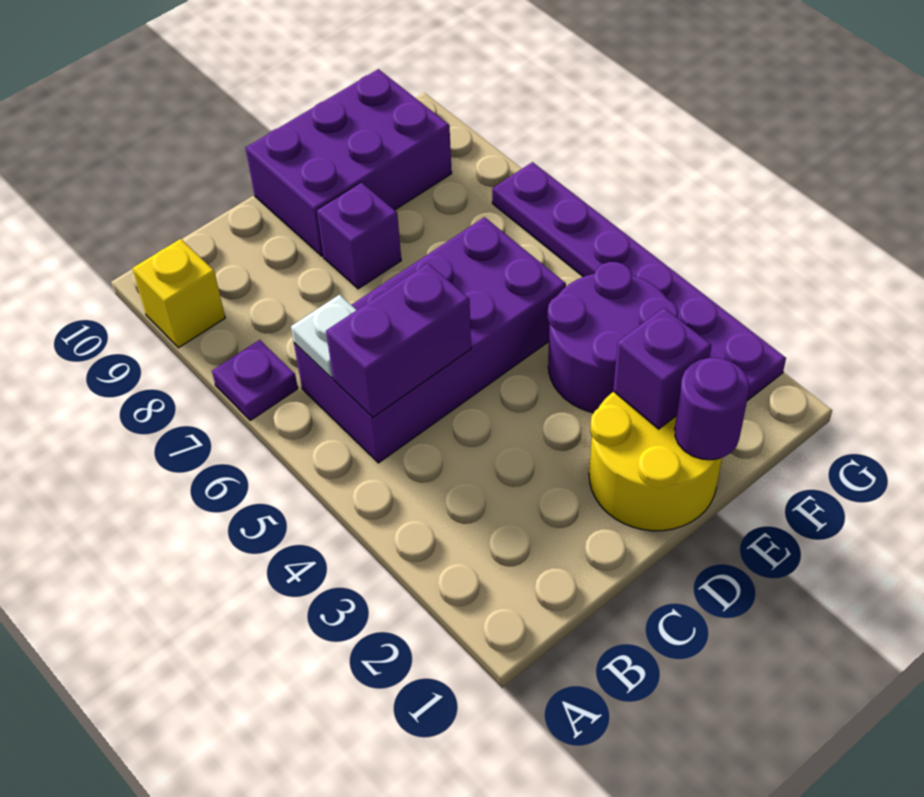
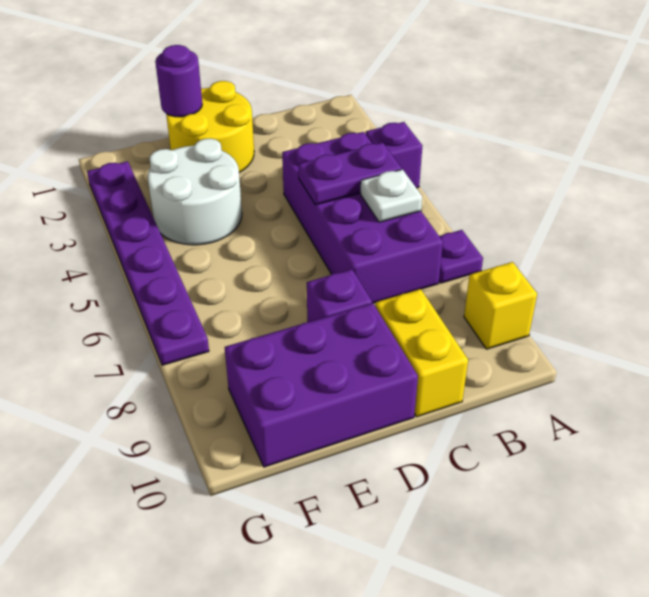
purple brick B5:E6 level 1 -> purple brick B4:C7 level 1
purple brick B5:C5 level 2 -> purple plate B5:C5 level 2
none -> yellow brick C9:C10 level 1
purple brick E2 level 2 -> purple brick A4 level 1
purple round brick E3:F4 level 1 -> white round brick E3:F4 level 1

